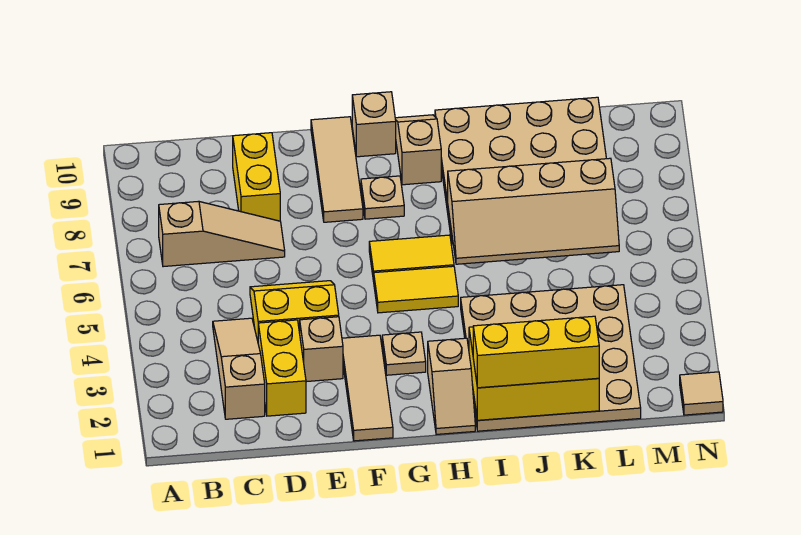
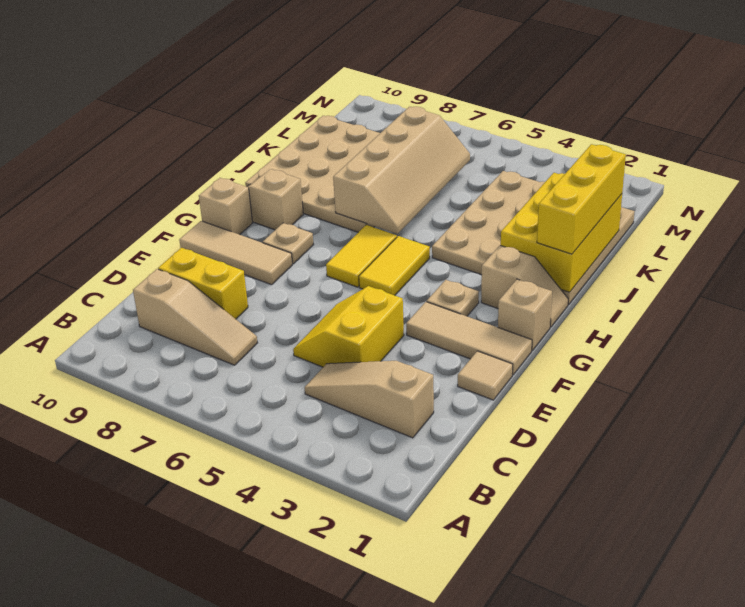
tan slope B7:D7 level 1 top B -> tan slope C7:C9 level 1 top 9
yellow brick D2:D3 level 1 -> none
tan brick E3 level 1 -> tan brick G1 level 1
tan tile N1 level 1 -> tan tile E1 level 1

